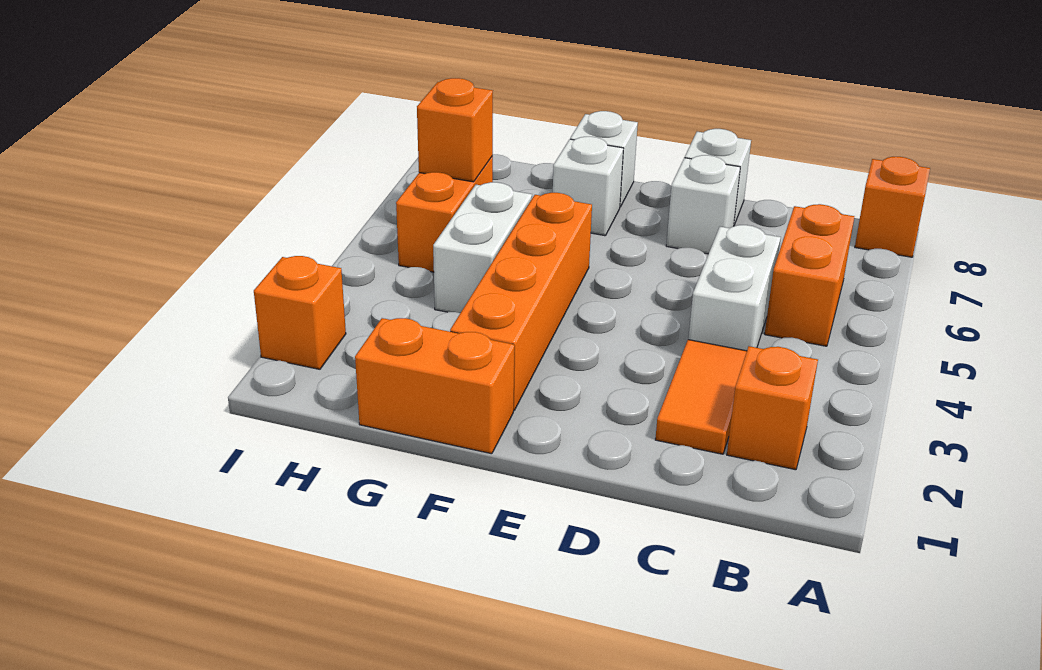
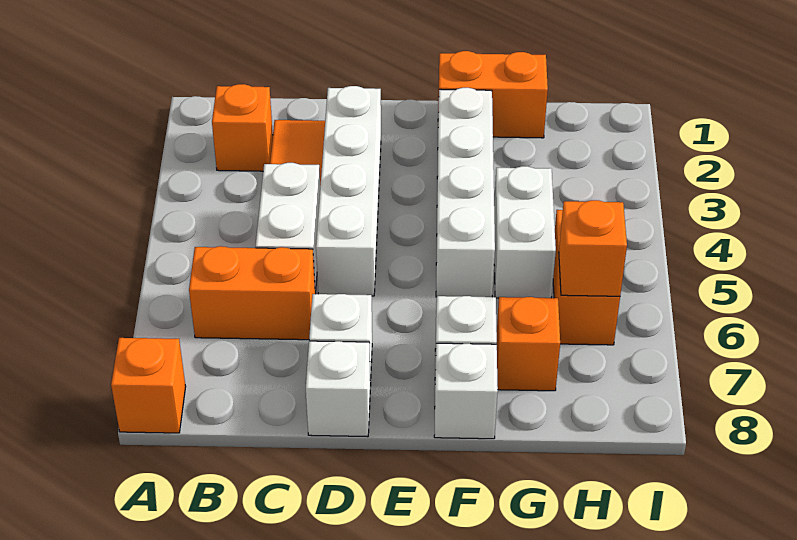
orange brick B5:B6 level 1 -> orange brick B6:C6 level 1
none -> white brick D2:D5 level 1
orange brick F2:F5 level 1 -> white brick F2:F5 level 1
orange brick I2 level 1 -> orange brick G7 level 1

